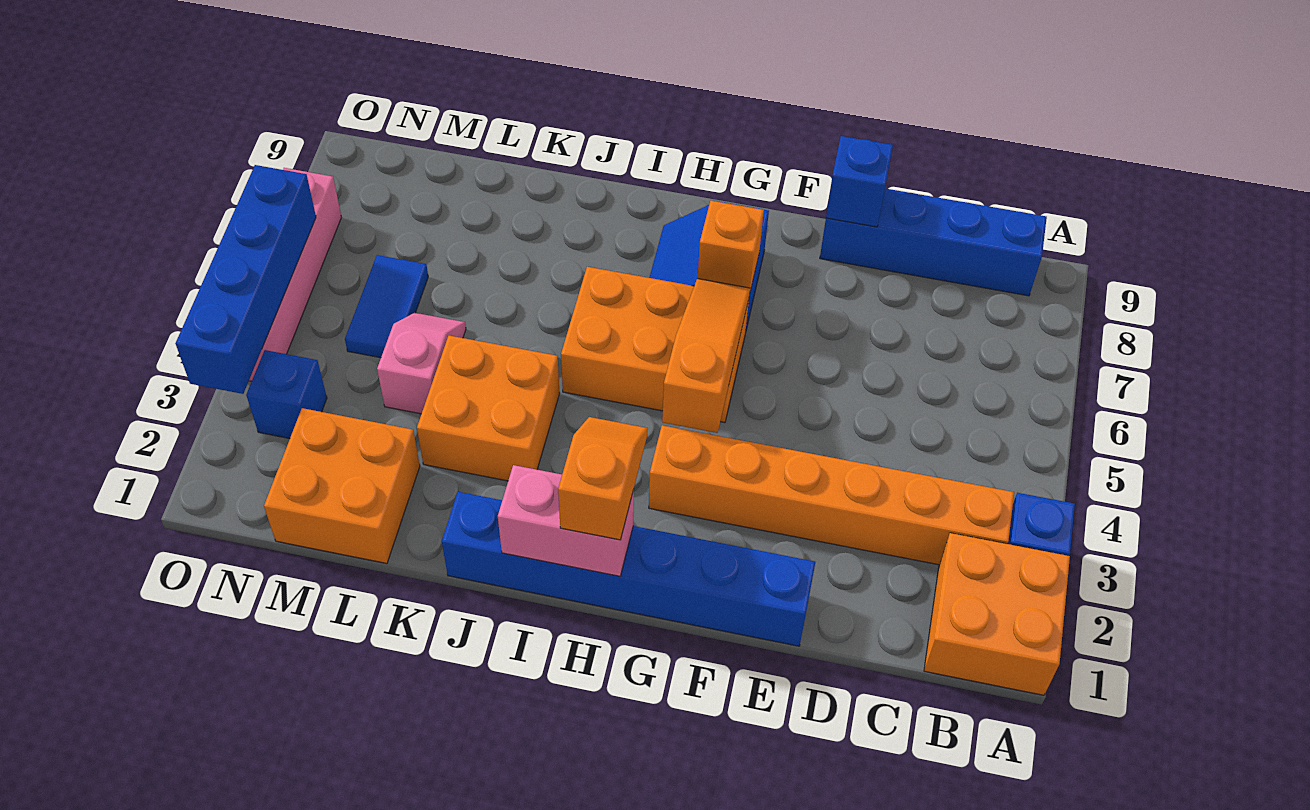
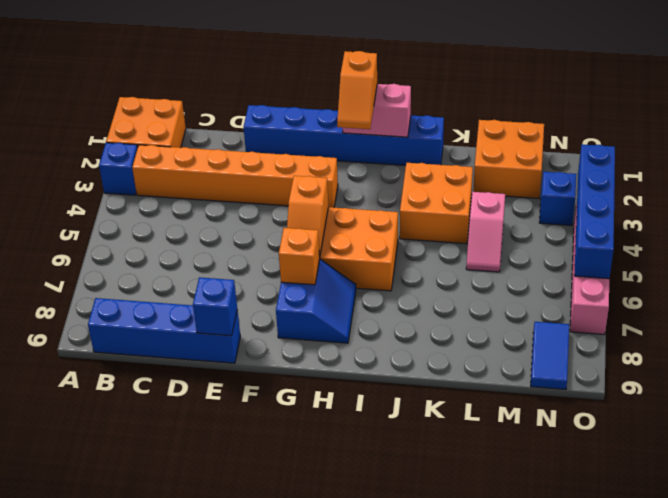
orange slope G4:G6 level 2 top 4 -> orange slope G5:G6 level 2 top 5
blue tile M5:M6 level 1 -> blue tile N8:N9 level 1

